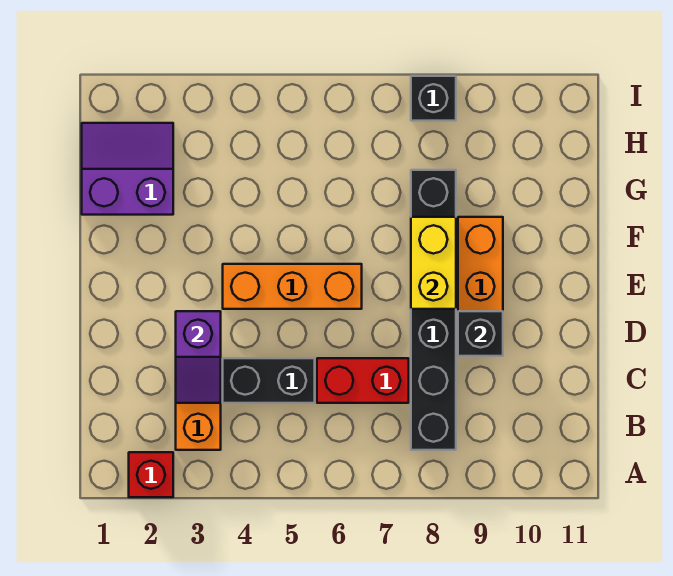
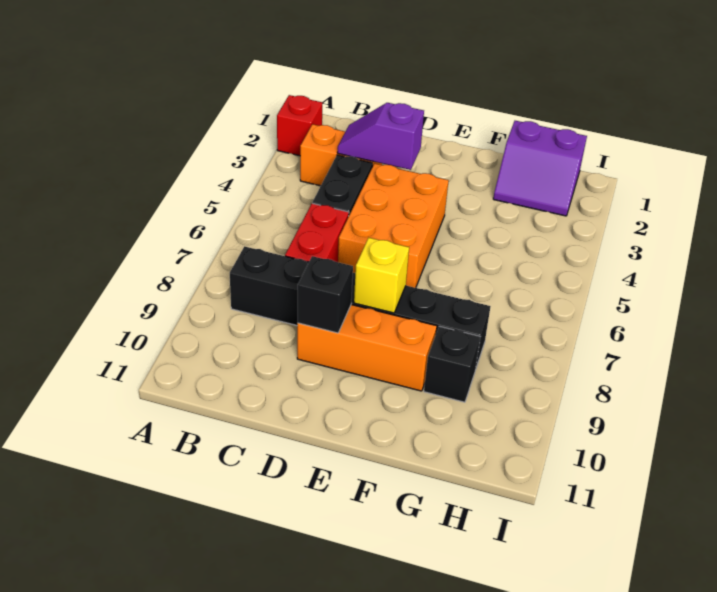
orange brick E4:E6 level 1 -> orange brick D4:E6 level 1
yellow brick E8:F8 level 2 -> yellow brick E8 level 2
purple slope G1:H2 level 1 top G -> purple slope G1:H2 level 1 top 1
black brick I8 level 1 -> black brick G9 level 1

